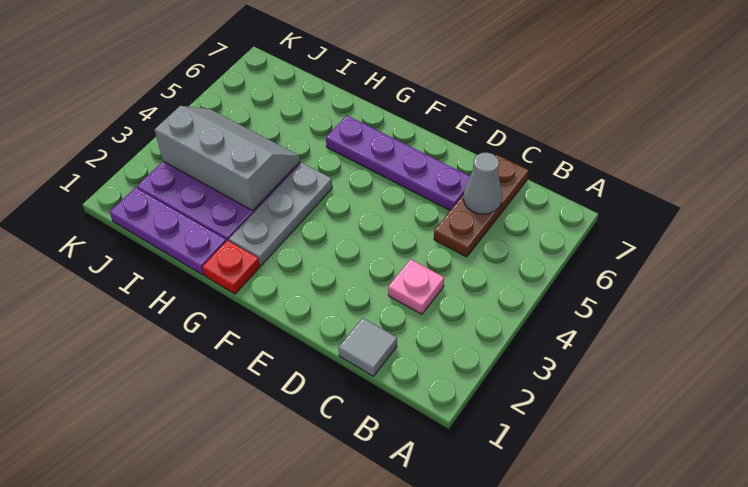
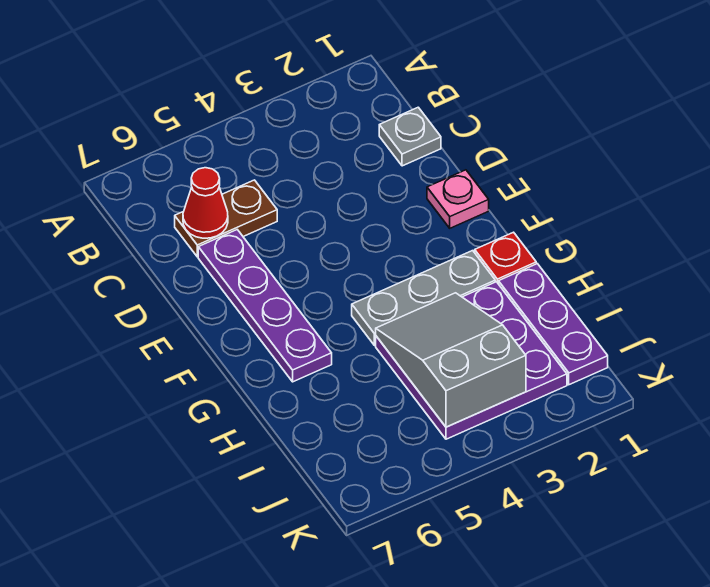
grey tile C1 level 1 -> grey plate C1 level 1
pink plate C3 level 1 -> pink plate E1 level 1
brown plate C5:C7 level 1 -> brown plate C5:C6 level 1
grey cone C6 level 2 -> red cone C6 level 2
grey slope H3:J4 level 2 top 3 -> grey slope H3:J4 level 2 top J

